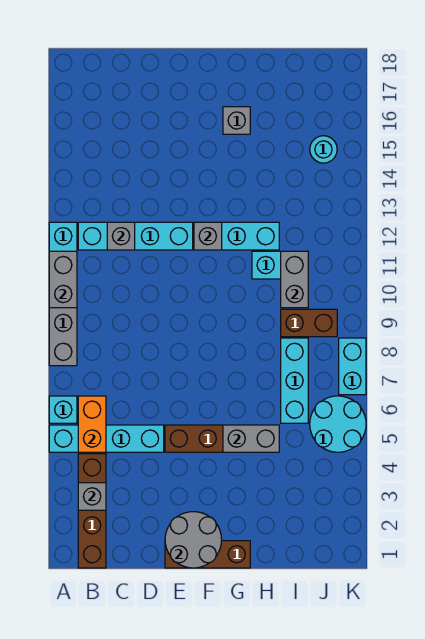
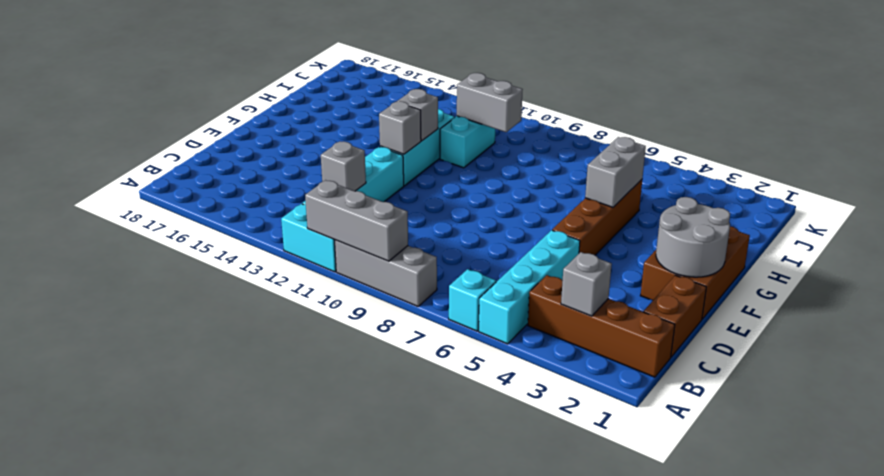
grey brick A10:A11 level 2 -> grey brick A9:A11 level 2
orange brick B5:B6 level 2 -> none
brown brick E1:G1 level 1 -> brown brick E1:G2 level 1
grey brick G16 level 1 -> grey brick G12 level 2
cyan brick I6:I8 level 1 -> none
brown brick I9:J9 level 1 -> brown brick C1:D1 level 1
cyan round brick J5:K6 level 1 -> none
cyan round brick J15 level 1 -> none
cyan brick K7:K8 level 1 -> none

